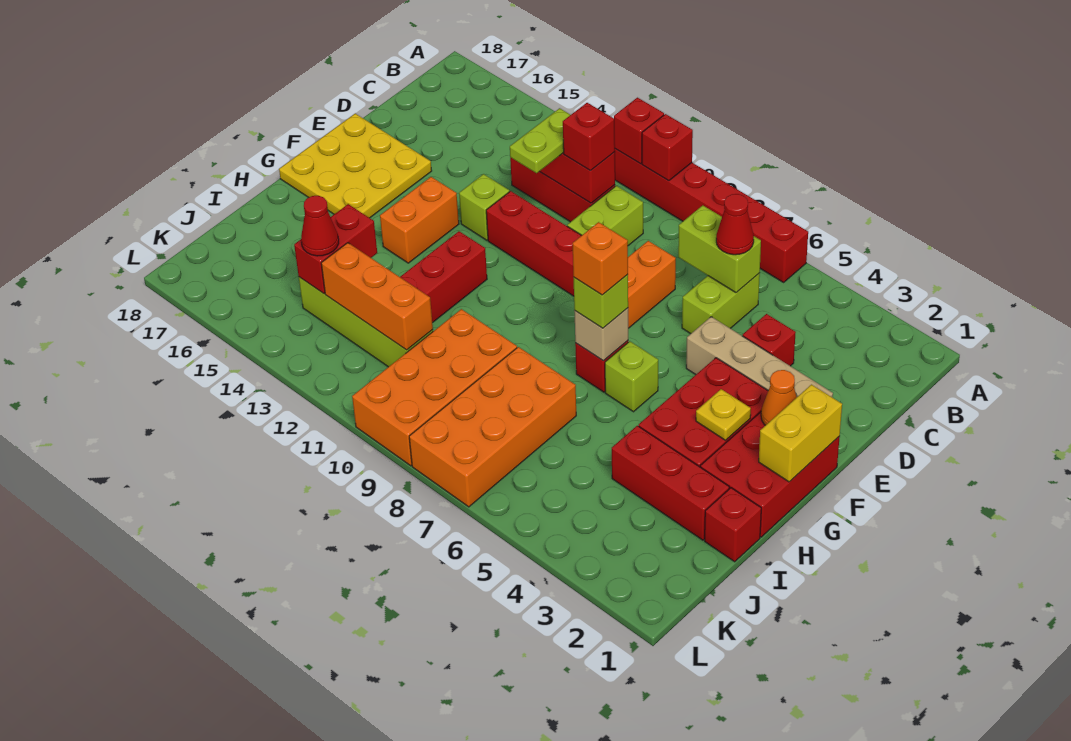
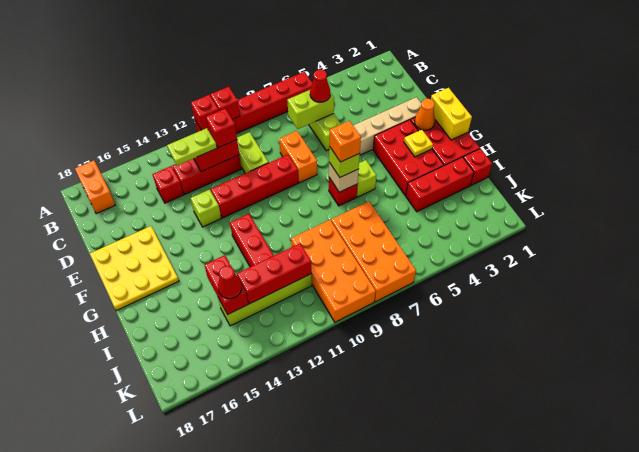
lime plate C12:D12 level 3 -> lime plate C12:C13 level 3
red brick D4 level 1 -> red brick C14 level 1
orange brick F14:G14 level 1 -> orange brick A17:B17 level 1
orange brick J11:J13 level 2 -> red brick J11:J13 level 2

